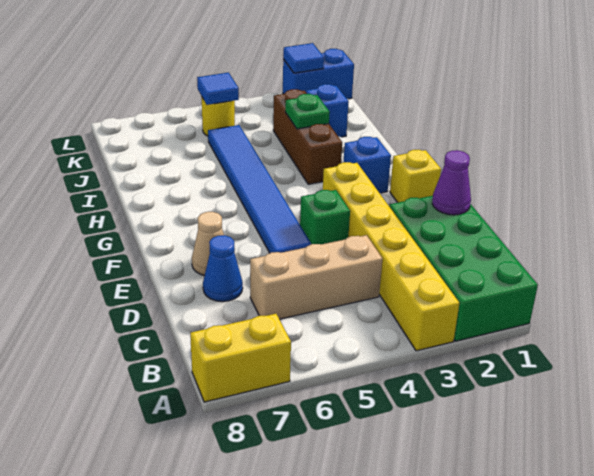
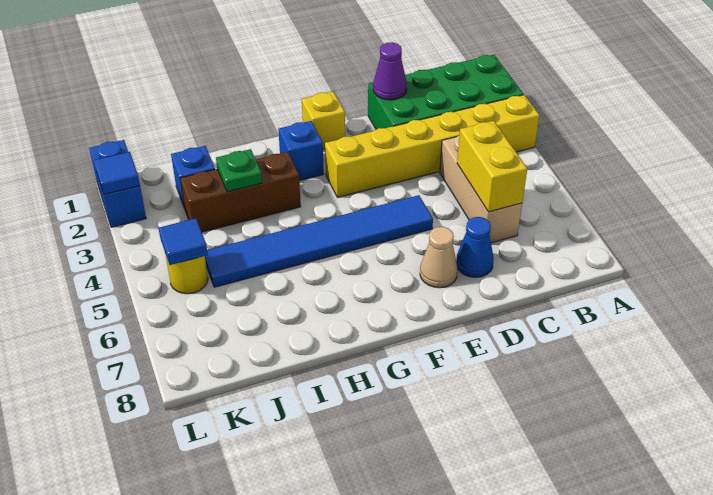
yellow brick A7:A8 level 1 -> yellow brick C5:C6 level 2
green brick E4 level 1 -> none

